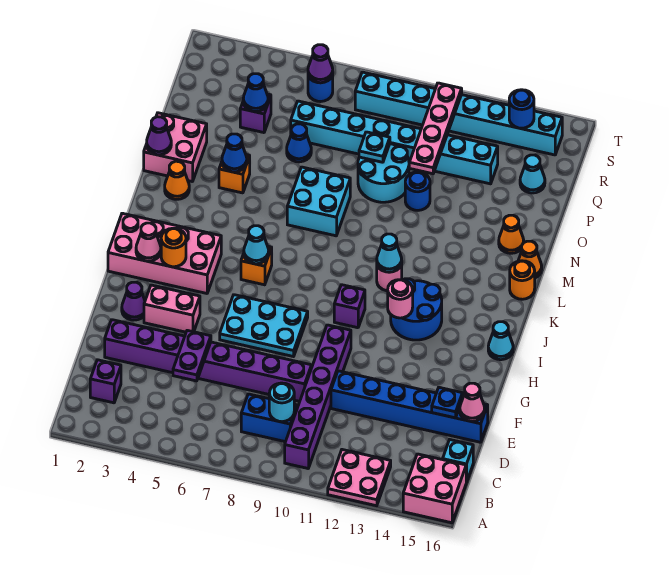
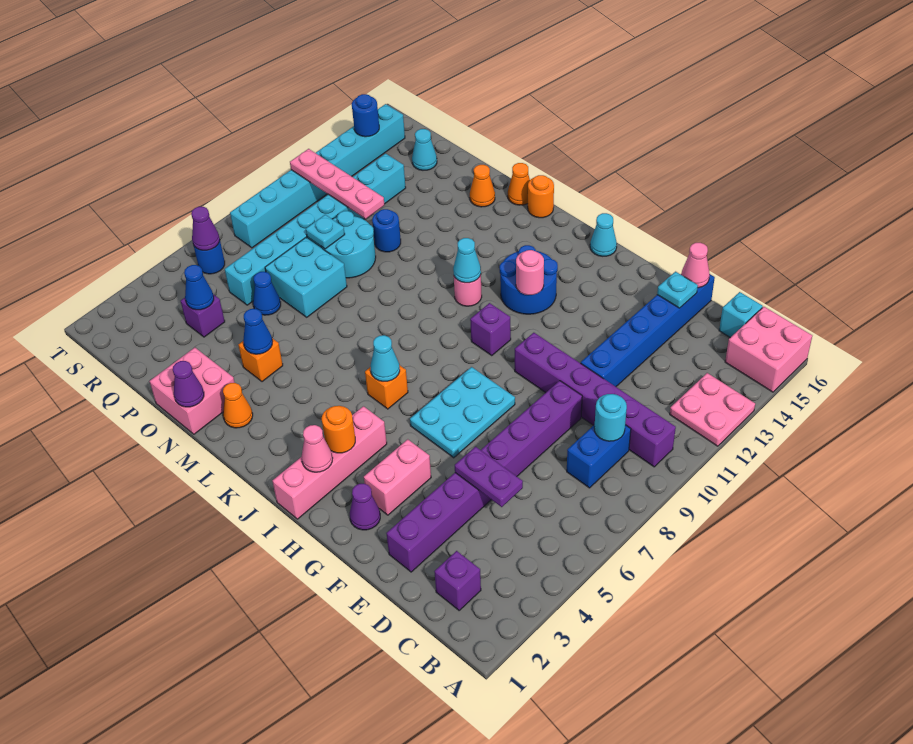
blue plate E15 level 2 -> cyan plate E15 level 2
pink brick I1:J4 level 1 -> pink brick I1:I4 level 1
cyan brick M7:N8 level 1 -> cyan brick O7:P8 level 1

